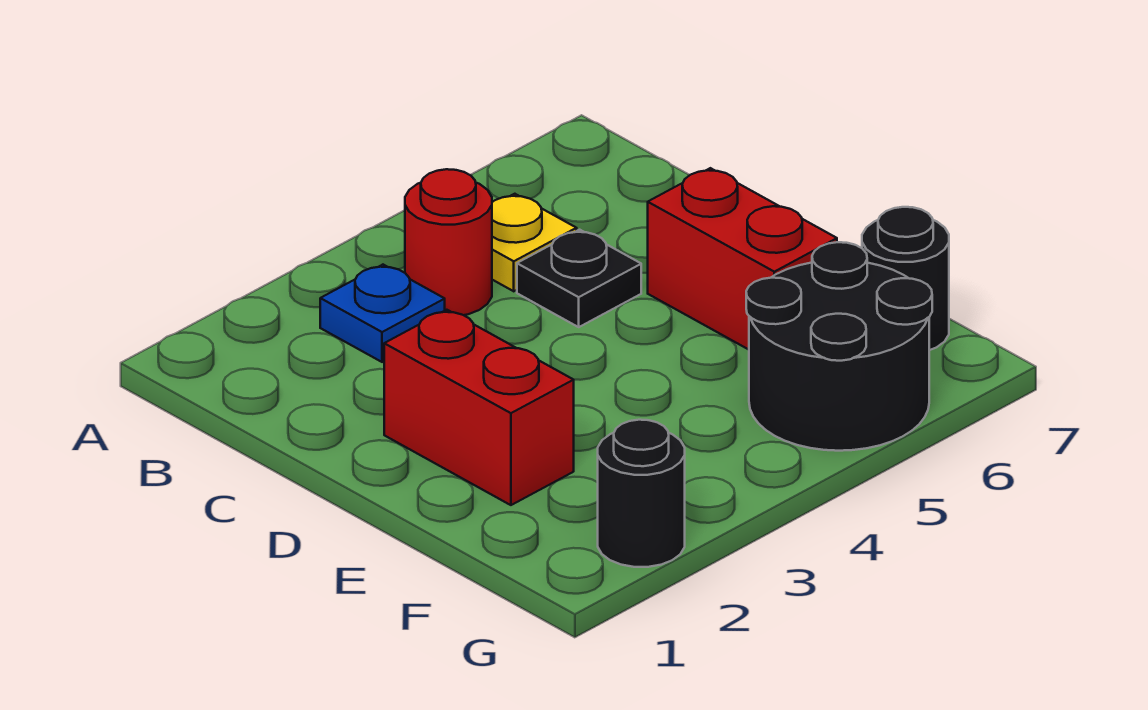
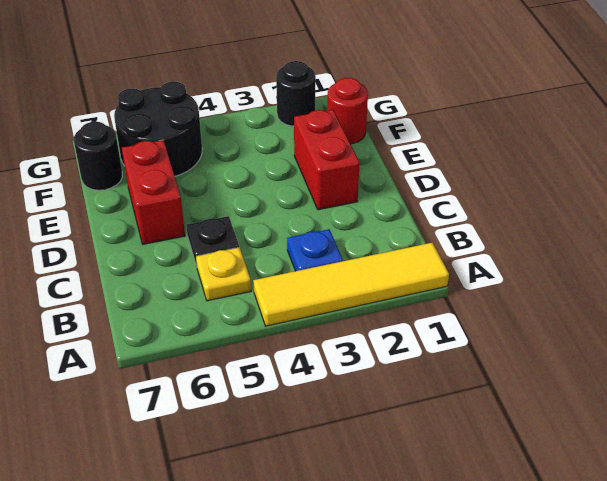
none -> yellow tile A1:A4 level 1
red round brick B4 level 1 -> red round brick F1 level 1

